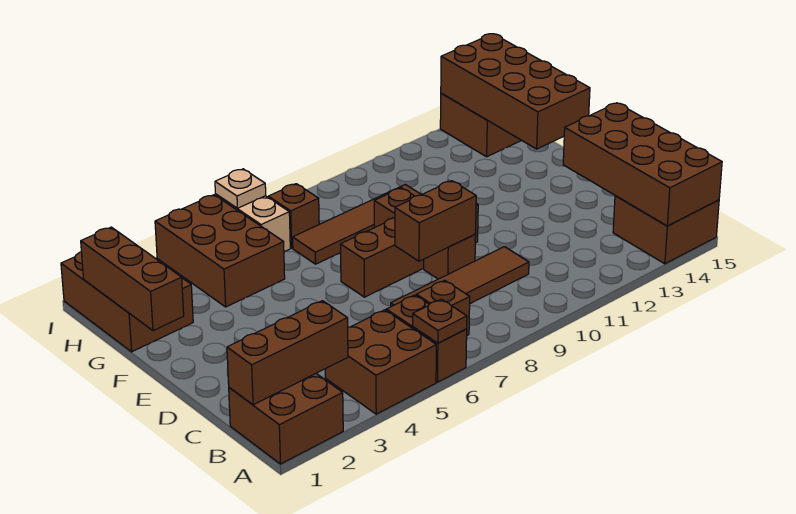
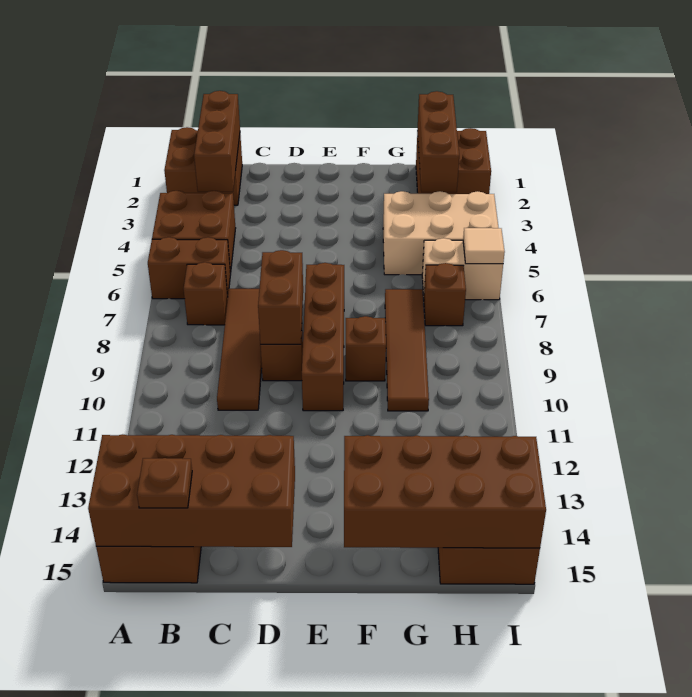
brown plate A6 level 2 -> brown plate B15 level 3
brown brick F1:H1 level 2 -> brown brick H1:H3 level 2
brown brick G1:I2 level 1 -> brown brick H1:I2 level 1
brown brick G4:I5 level 1 -> tan brick G4:I5 level 1
tan plate I6 level 2 -> tan tile I6 level 2

